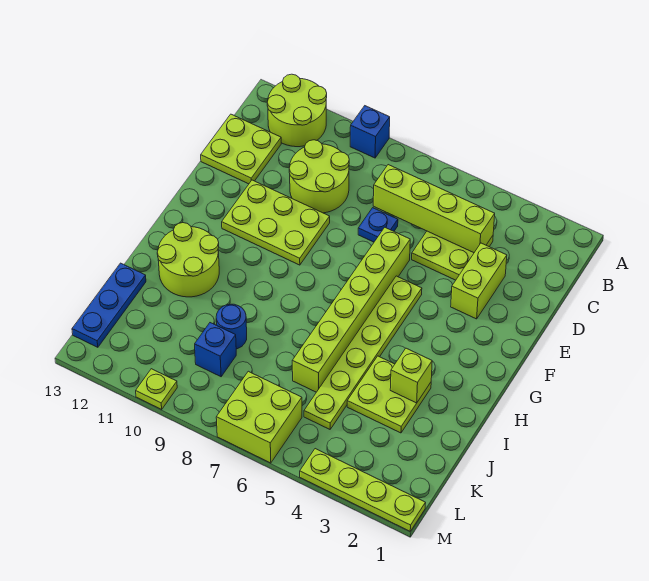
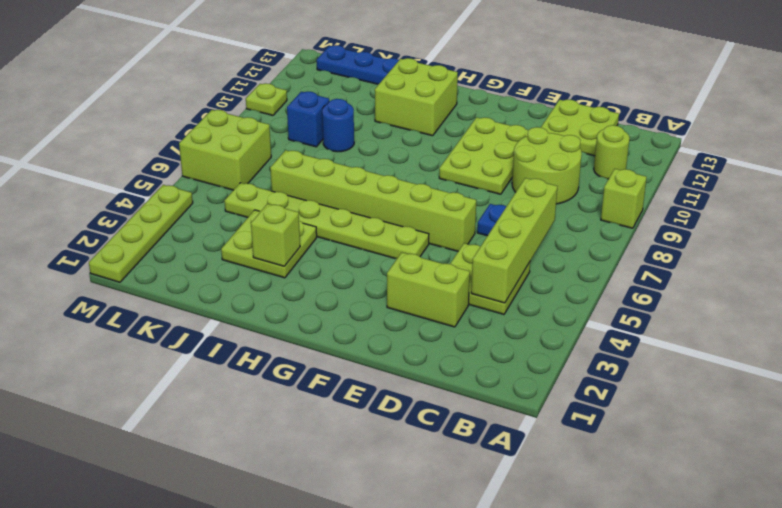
blue brick A9 level 1 -> lime brick A9 level 1
lime round brick A11:B12 level 1 -> lime round brick B11 level 1
lime round brick H11:I12 level 1 -> lime brick H11:I12 level 1

